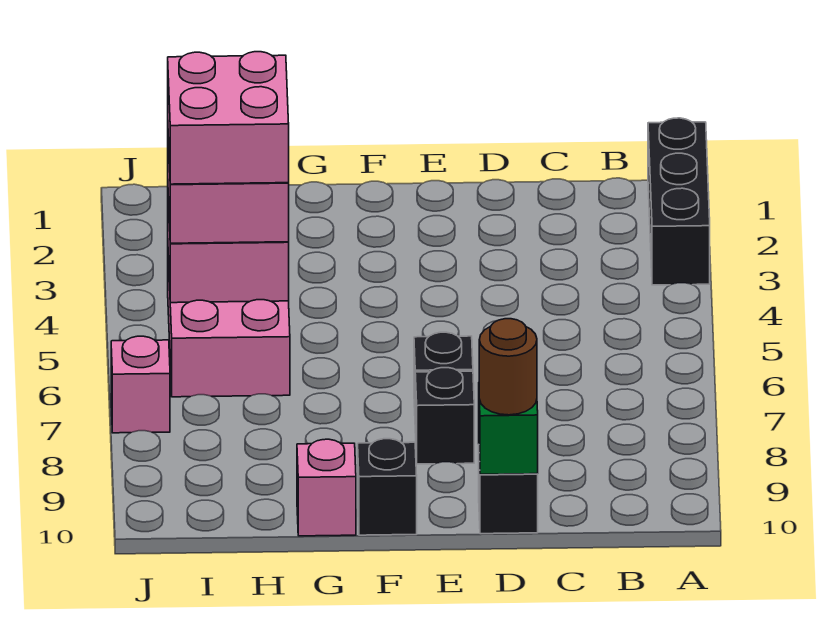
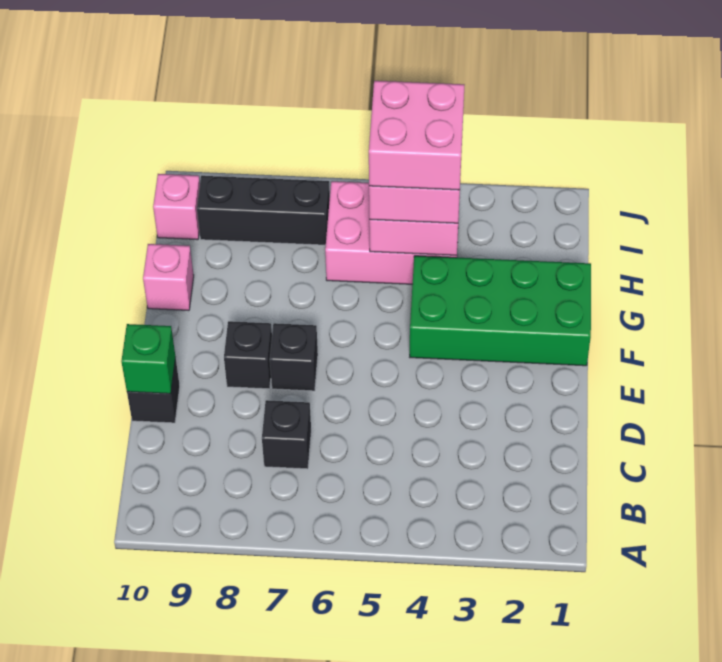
black brick A1:A3 level 1 -> black brick I7:I9 level 1
brown round brick D10 level 3 -> none
none -> green brick F1:G4 level 1
black brick F10 level 1 -> black brick C7 level 1
pink brick J7 level 1 -> pink brick I10 level 1

